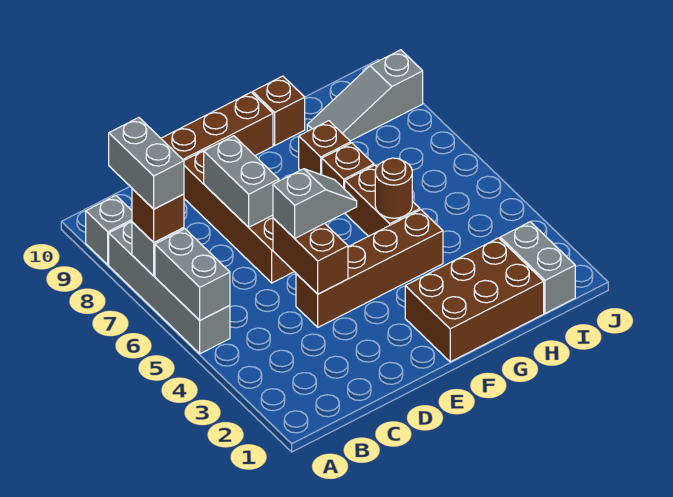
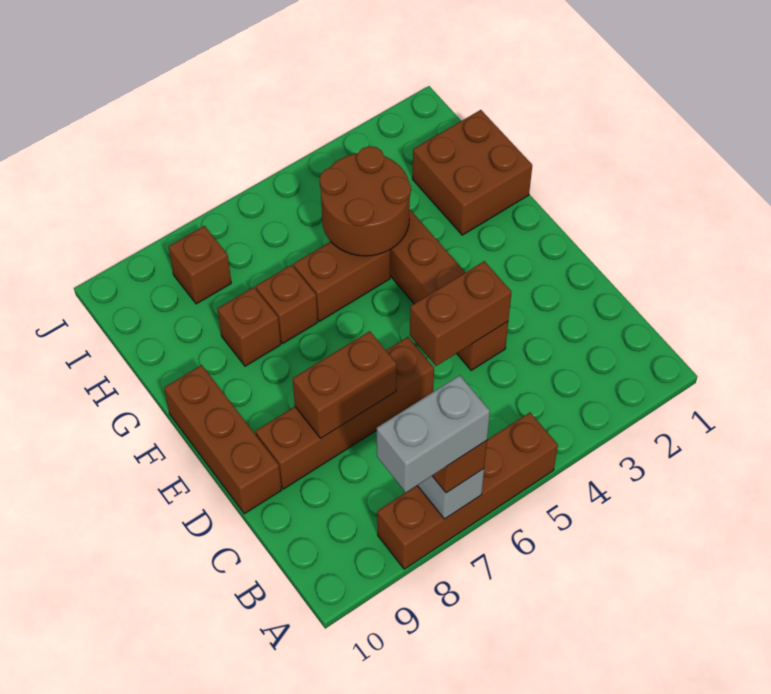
grey brick A5:A8 level 1 -> brown brick A5:A8 level 1
grey brick A5:A6 level 2 -> none
grey brick A9 level 1 -> none
grey slope D5:E5 level 3 top D -> none
grey brick D7:D8 level 2 -> brown brick D7:D8 level 2
brown brick F1:H2 level 1 -> brown brick G1:H2 level 1
brown round brick G5 level 2 -> brown round brick G4:H5 level 2
brown brick G10 level 1 -> brown brick I8 level 1
grey slope H9:J9 level 1 top J -> none
grey brick I1:I2 level 1 -> none

